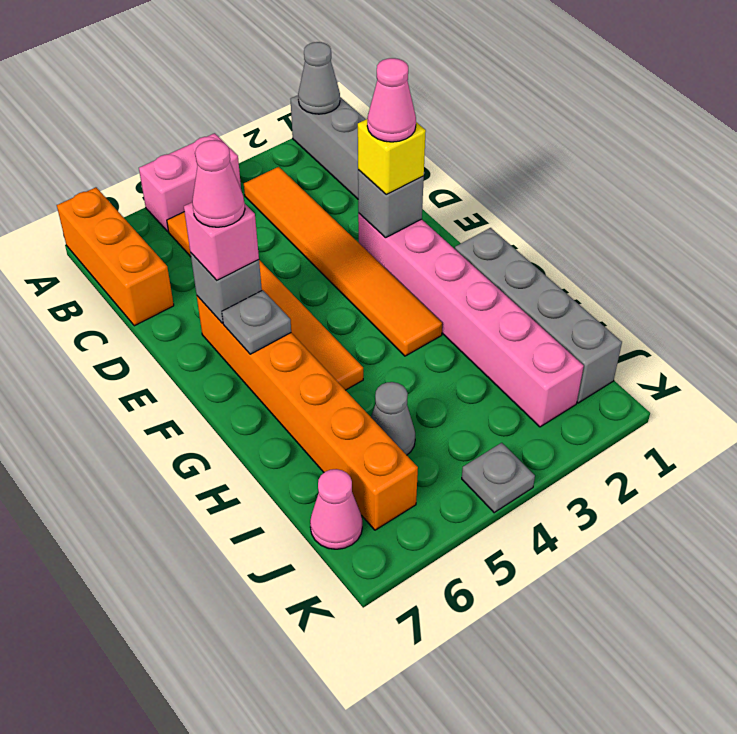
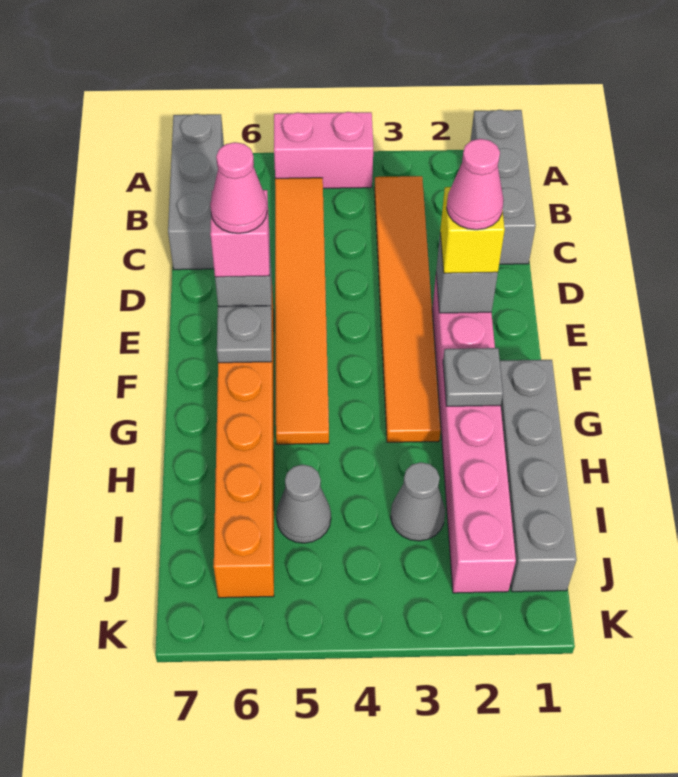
grey cone A1 level 2 -> grey cone I3 level 1
orange brick A7:C7 level 1 -> grey brick A7:C7 level 1
pink cone J7 level 1 -> none
grey plate K4 level 1 -> grey plate G2 level 2

